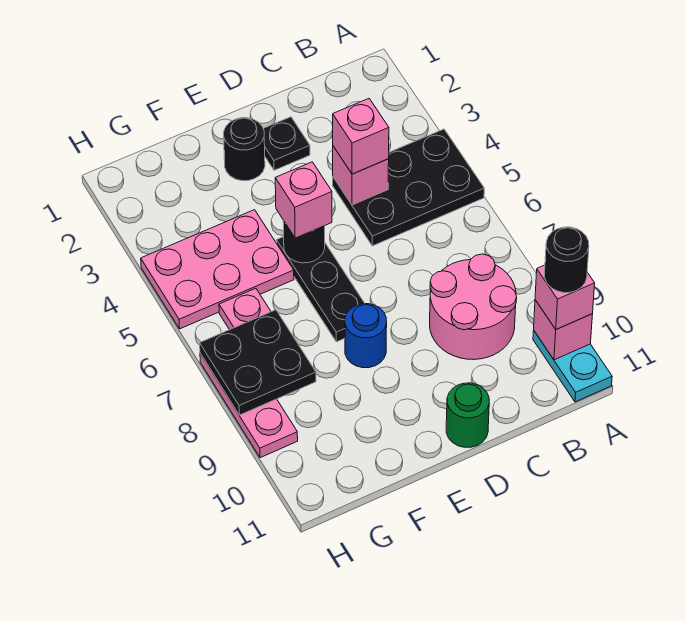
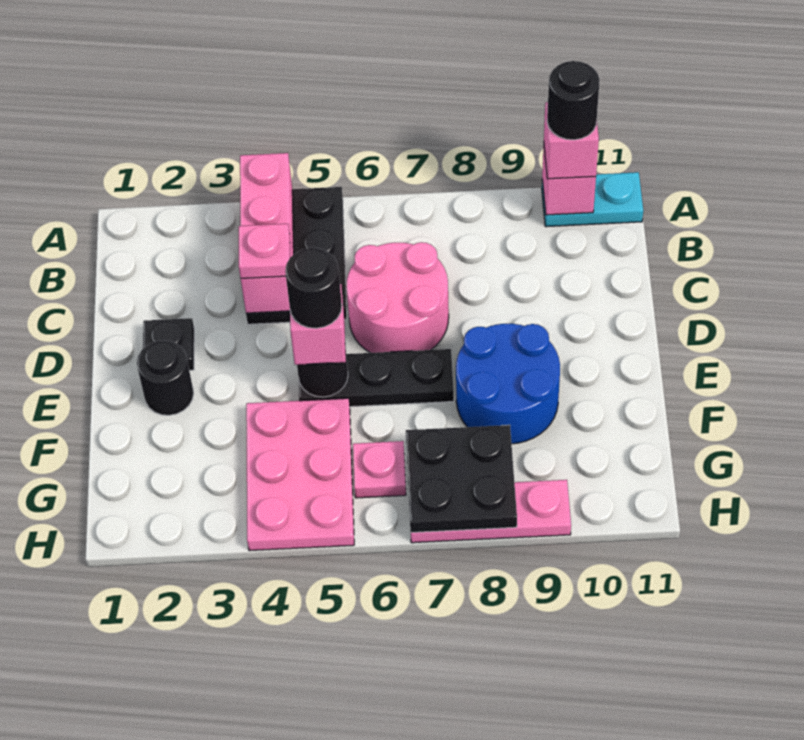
pink round brick B8:C9 level 1 -> pink round brick C6:D7 level 1
pink brick C4 level 2 -> pink brick A4:C4 level 2
pink brick C4 level 3 -> pink plate C4 level 3
green round brick D11 level 1 -> none
none -> black round brick E5 level 4
blue round brick E8 level 1 -> blue round brick E8:F9 level 1

